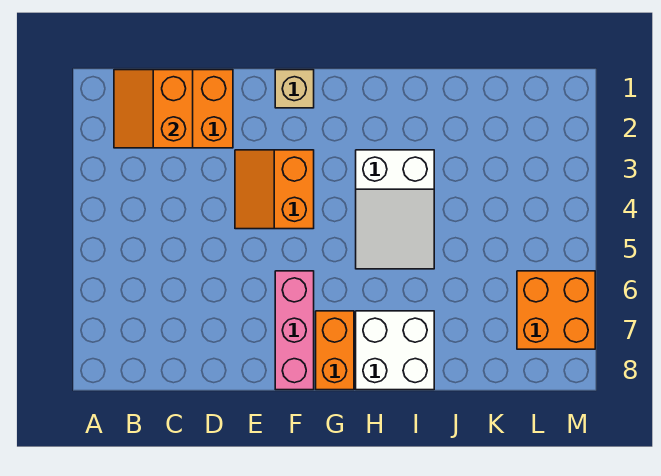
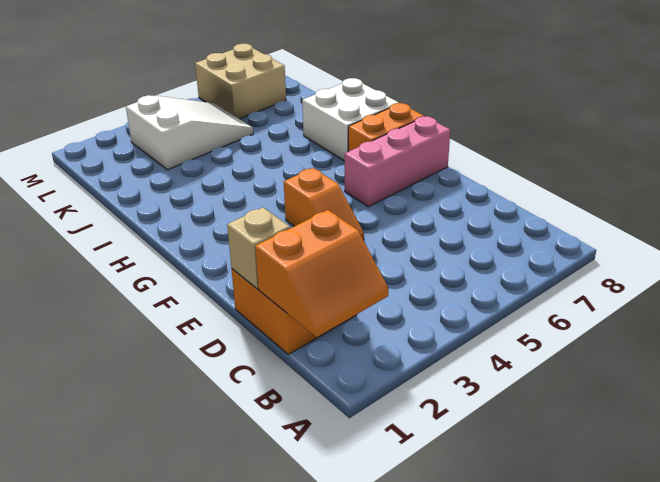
orange slope E3:F4 level 1 top F -> orange slope E4:F4 level 1 top F
tan brick F1 level 1 -> tan brick D1 level 2
white slope H3:I5 level 1 top 3 -> white slope K3:L5 level 1 top 3
orange brick L6:M7 level 1 -> tan brick L6:M7 level 1

